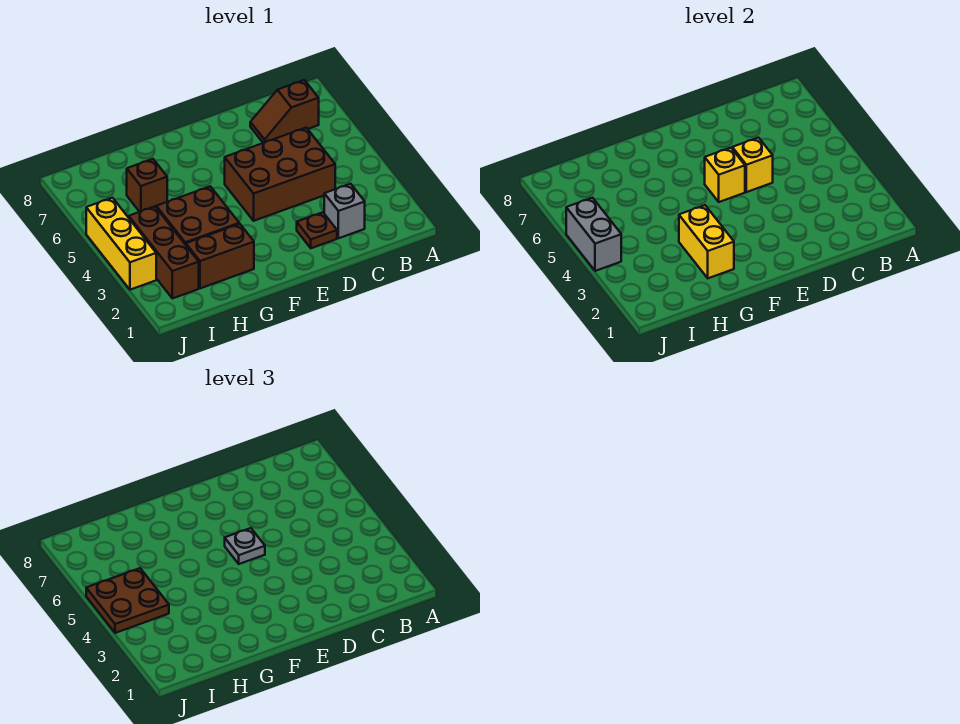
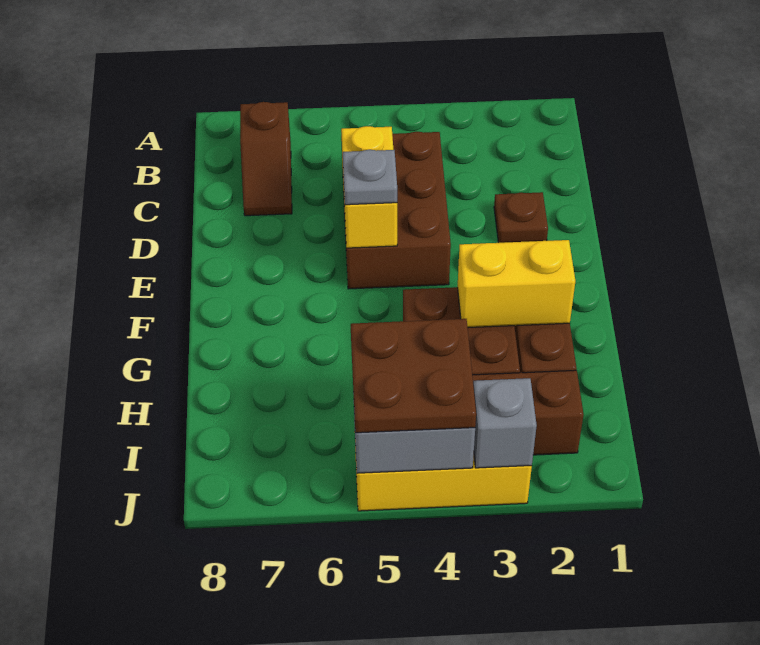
grey brick C2 level 1 -> grey brick J3 level 2
brown brick H6 level 1 -> none

